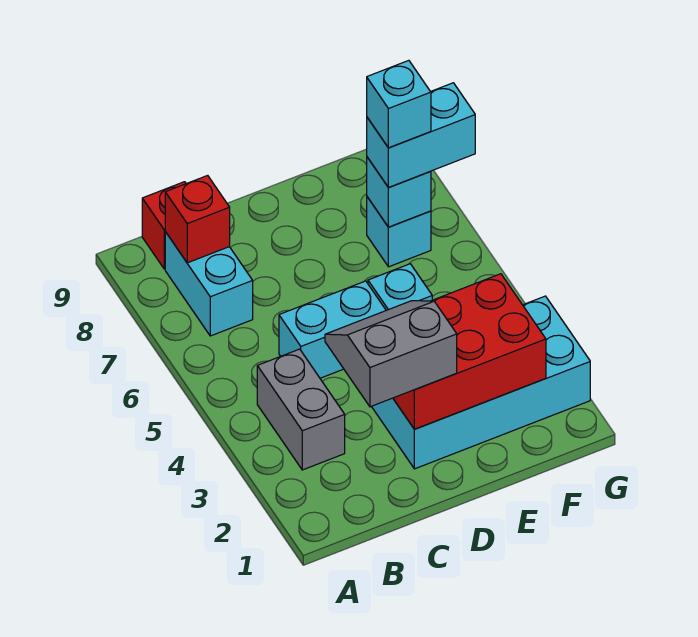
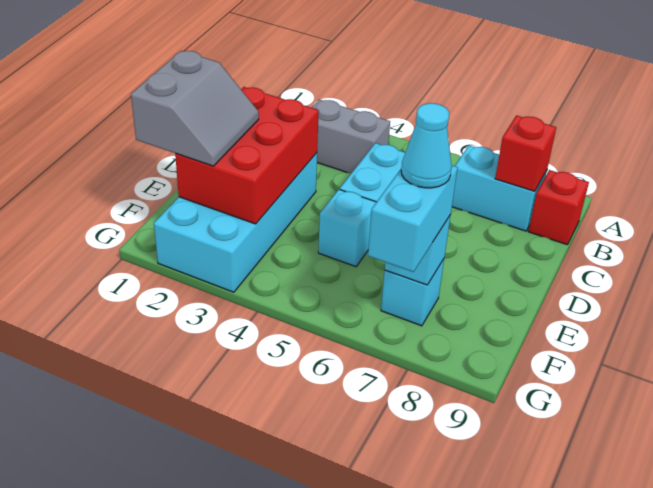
grey slope C2:D3 level 3 top 2 -> grey slope E1:F2 level 3 top 1
cyan brick F7 level 4 -> cyan cone F7 level 4

